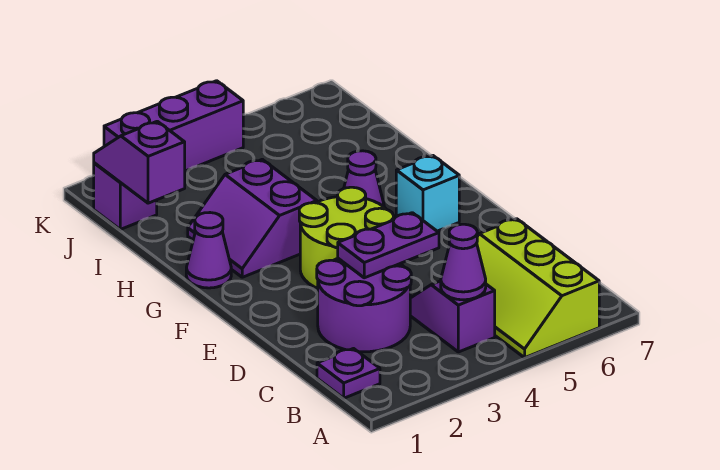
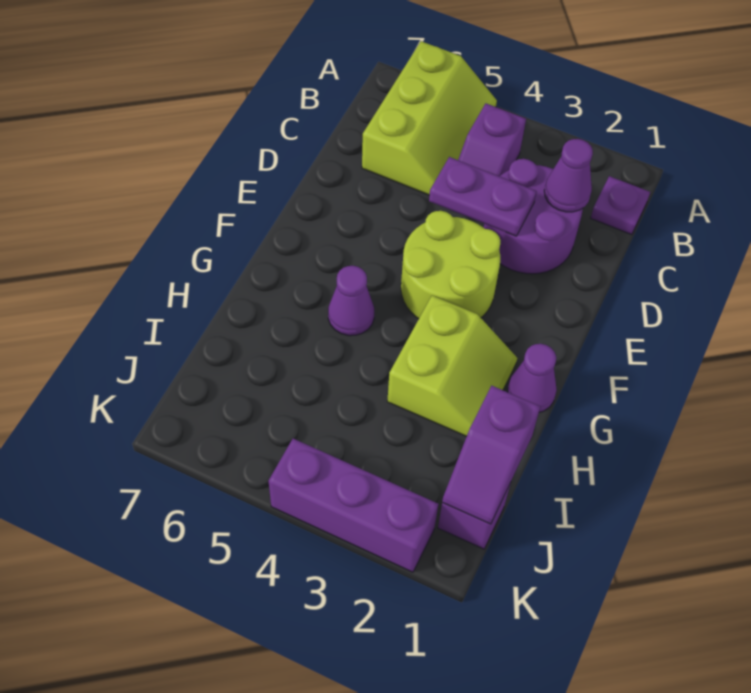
purple cone B4 level 2 -> purple cone C2 level 2
cyan brick F6 level 1 -> none
purple slope G2:H3 level 1 top 3 -> lime slope G2:H3 level 1 top 3

